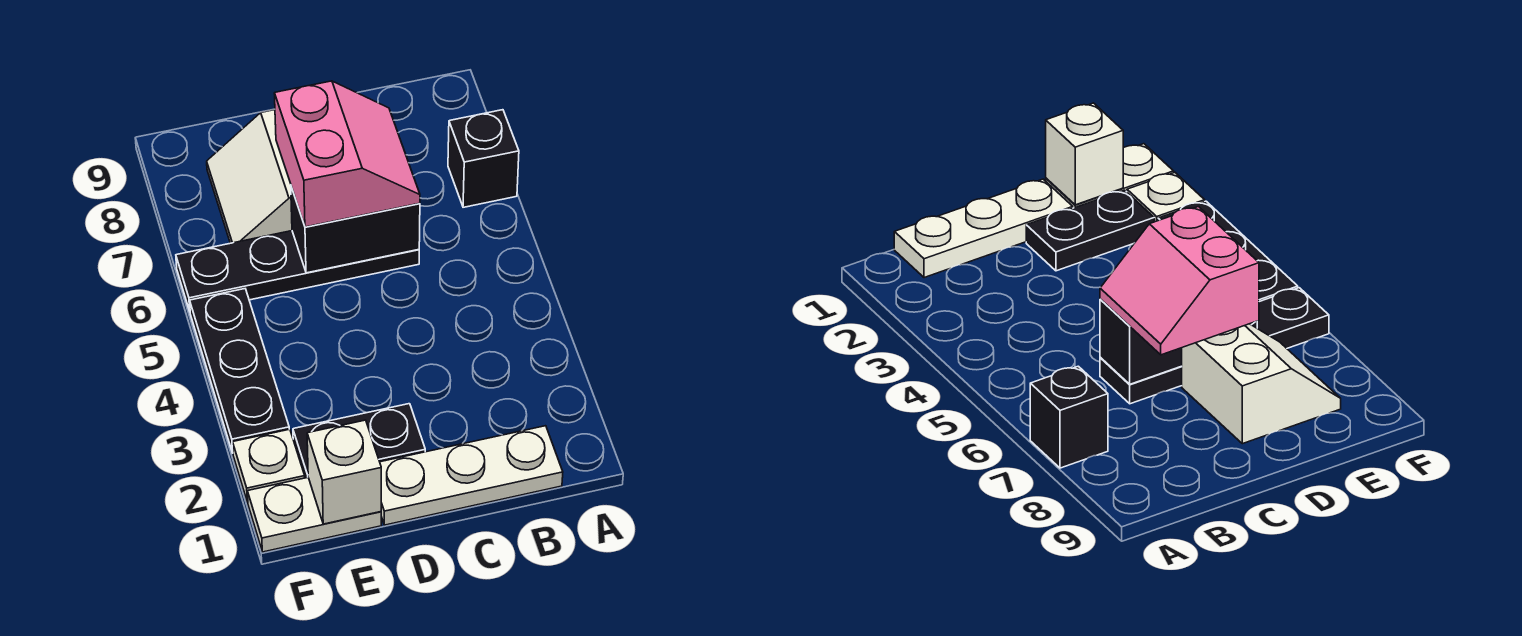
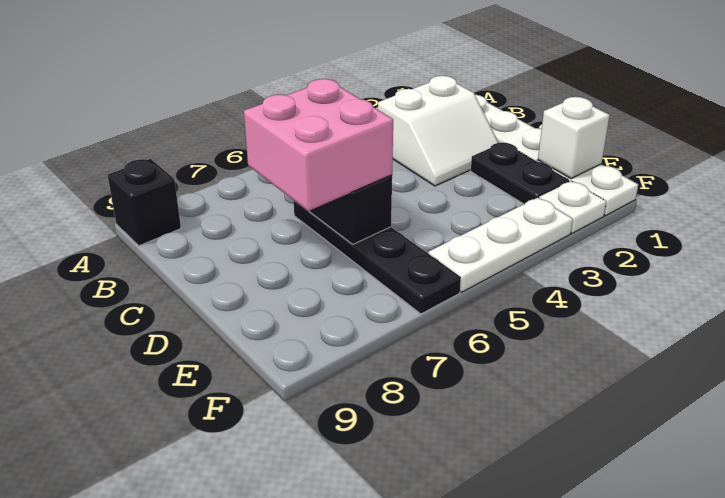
black brick A7 level 1 -> black brick A9 level 1
pink slope C6:D7 level 3 top D -> pink brick C6:D7 level 3
white slope D7:E8 level 1 top D -> white slope B2:C3 level 1 top B
black plate F3:F5 level 1 -> white plate F3:F5 level 1

